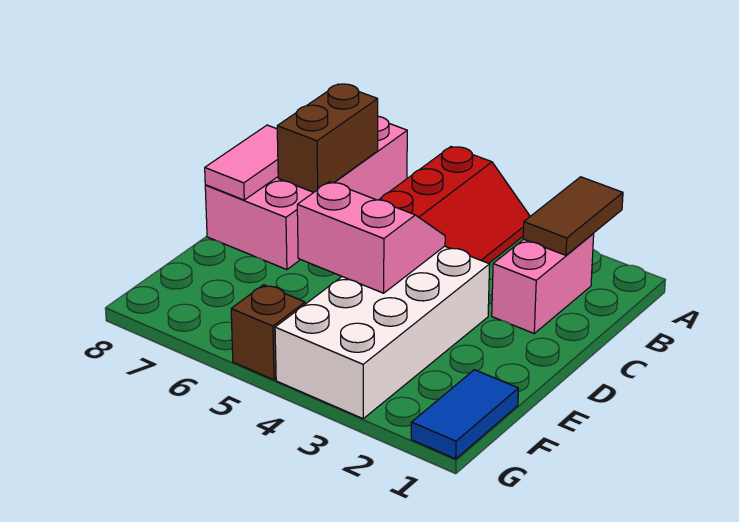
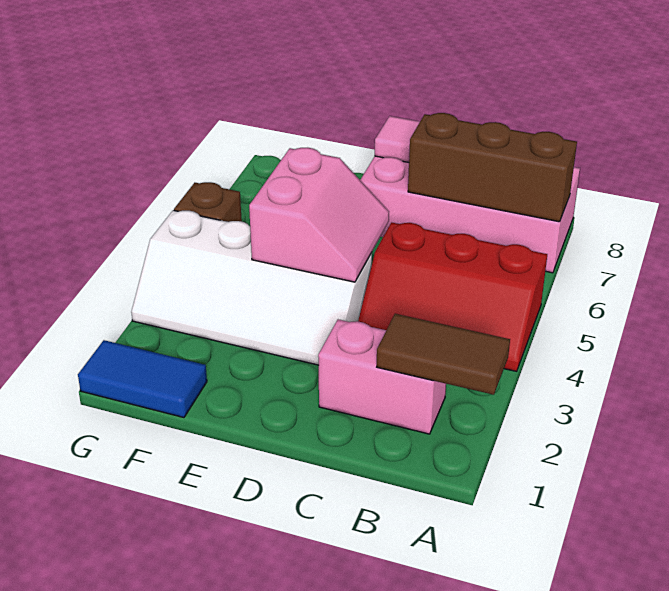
brown brick B7:C7 level 2 -> brown brick A7:C7 level 2
white brick D3:G4 level 1 -> white slope D3:G4 level 1 top 4

